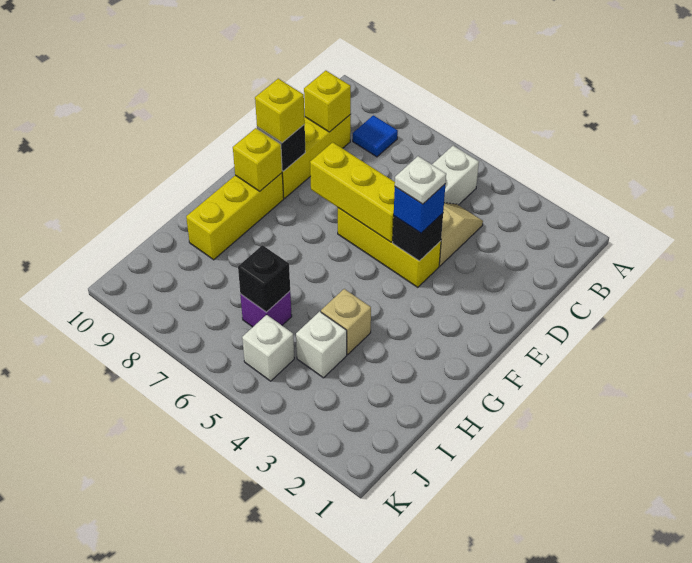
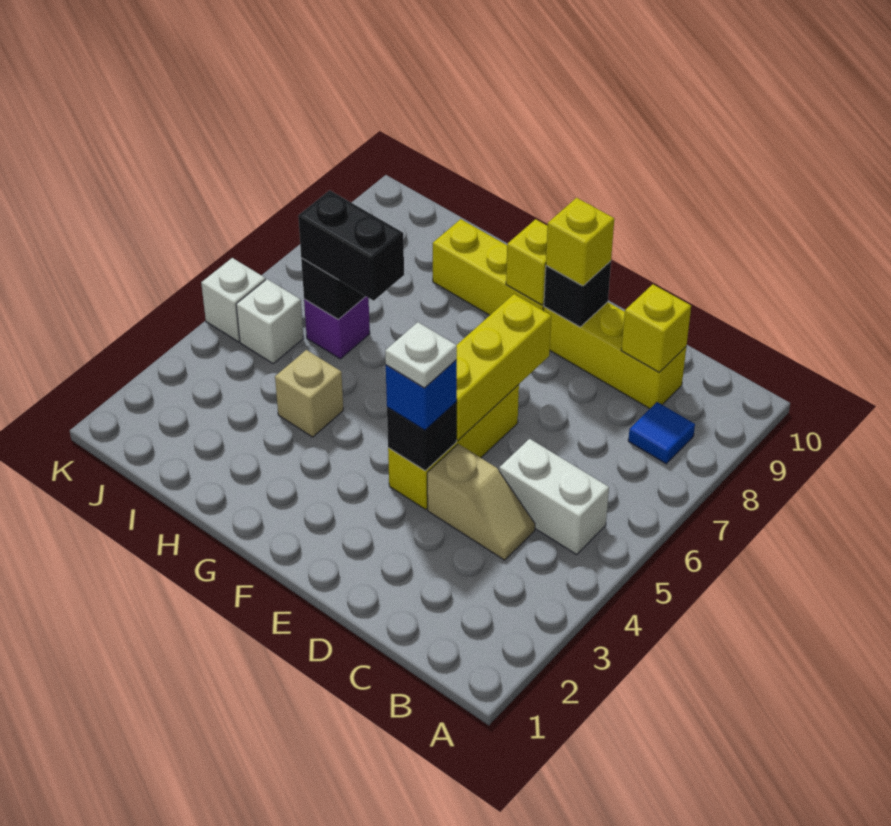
none -> black brick H6:I6 level 3
white brick I4 level 1 -> white brick K5 level 1

